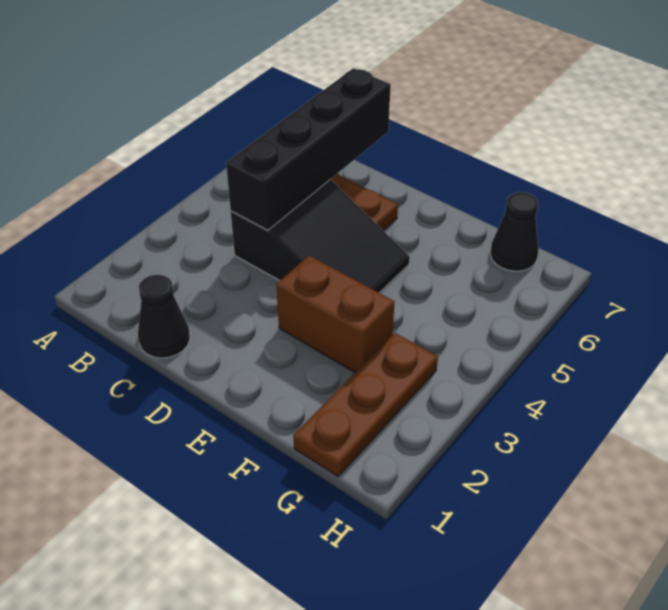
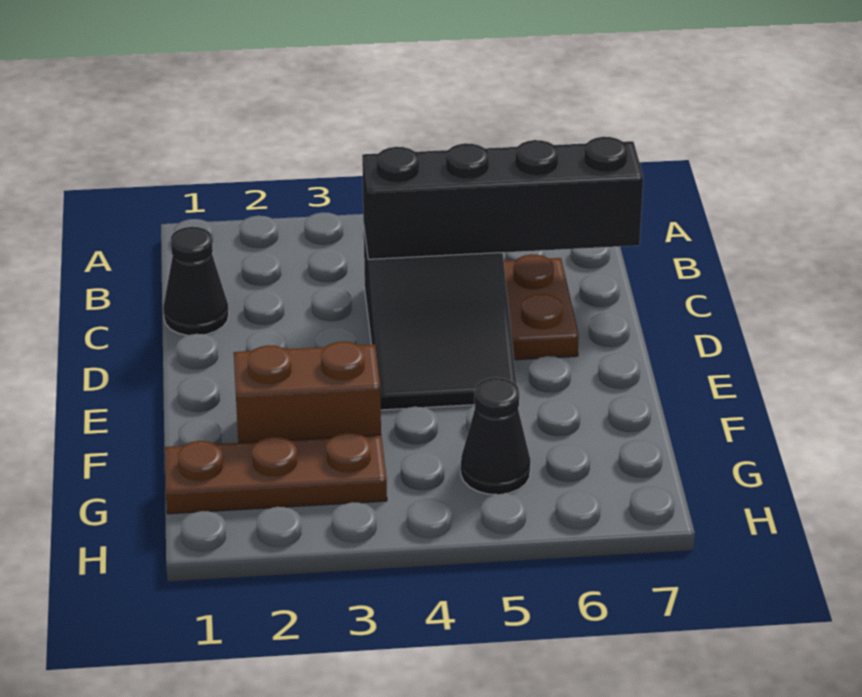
brown brick E3:F3 level 1 -> brown brick F2:F3 level 1
black cone G7 level 1 -> black cone G5 level 1

